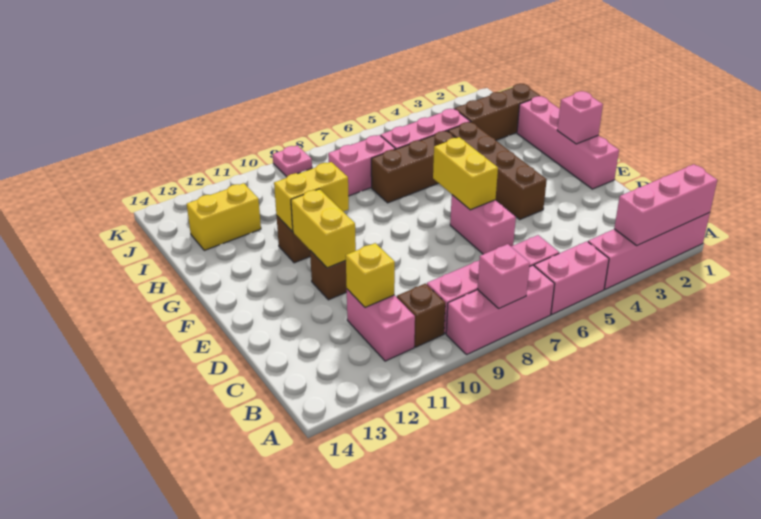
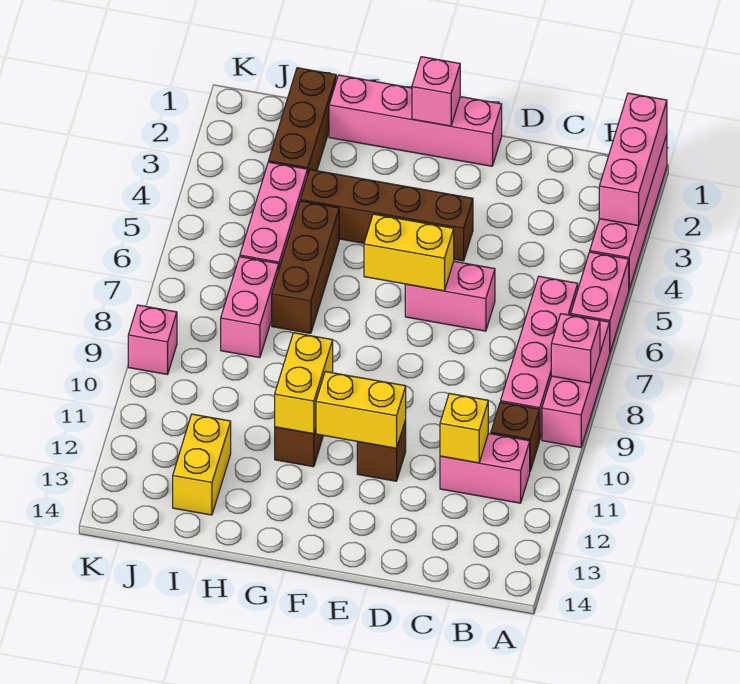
pink plate K9 level 1 -> pink brick K9 level 1

